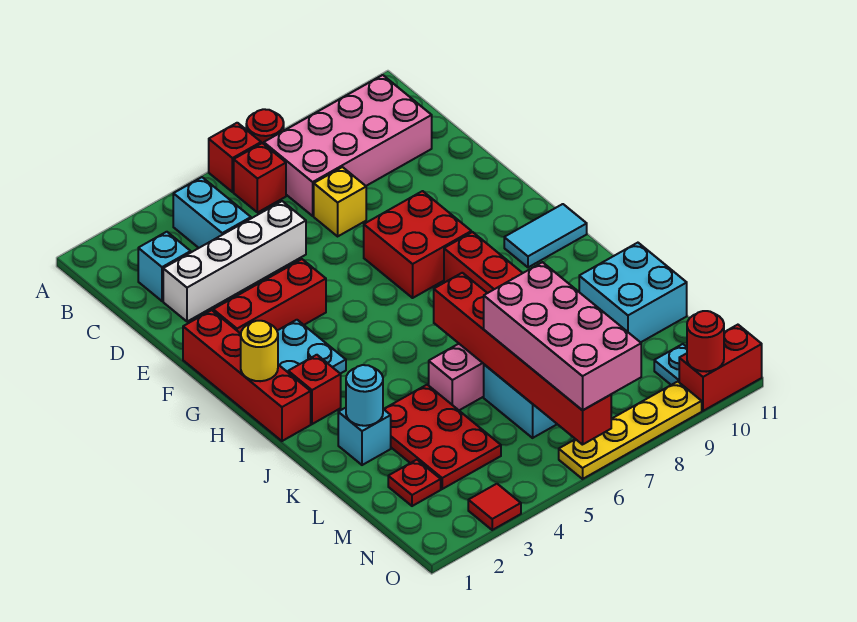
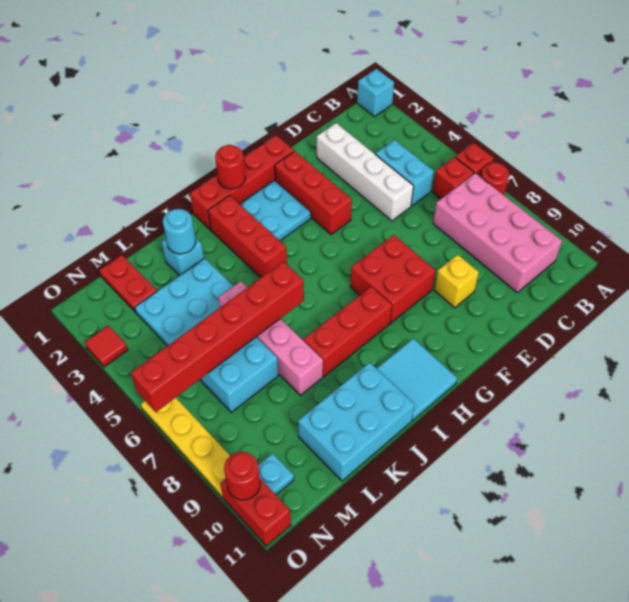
cyan brick B4:C4 level 1 -> cyan brick C4:C5 level 1
cyan brick C2 level 1 -> cyan brick A1 level 1
yellow brick D7 level 1 -> yellow brick E9 level 1
yellow round brick H1 level 2 -> red round brick H1 level 2
cyan tile H10:H11 level 1 -> cyan tile H10:I11 level 1
red brick I2 level 1 -> red brick I2:I4 level 1
red plate K3:M4 level 1 -> cyan plate K3:M4 level 1
cyan brick K10:L11 level 1 -> cyan brick J10:L11 level 1
pink brick L6:O7 level 3 -> none
red plate M2 level 1 -> red plate M1:M2 level 1

